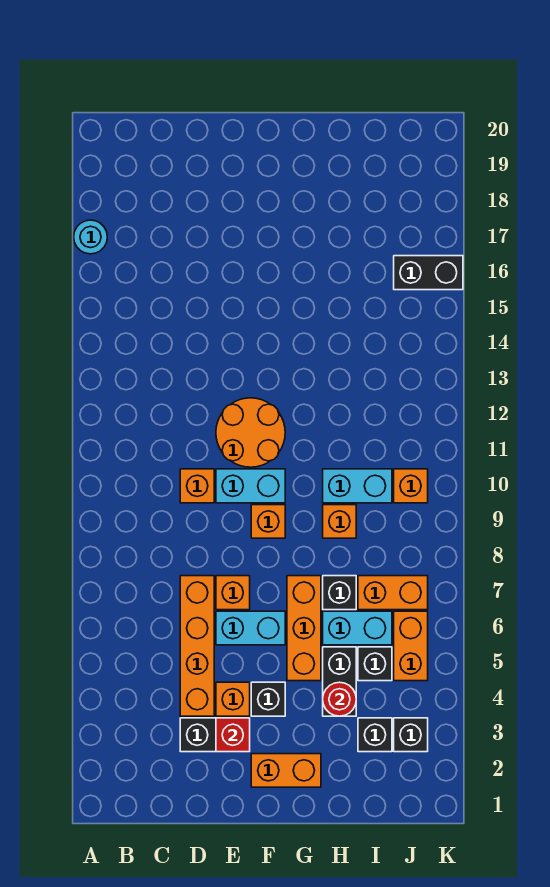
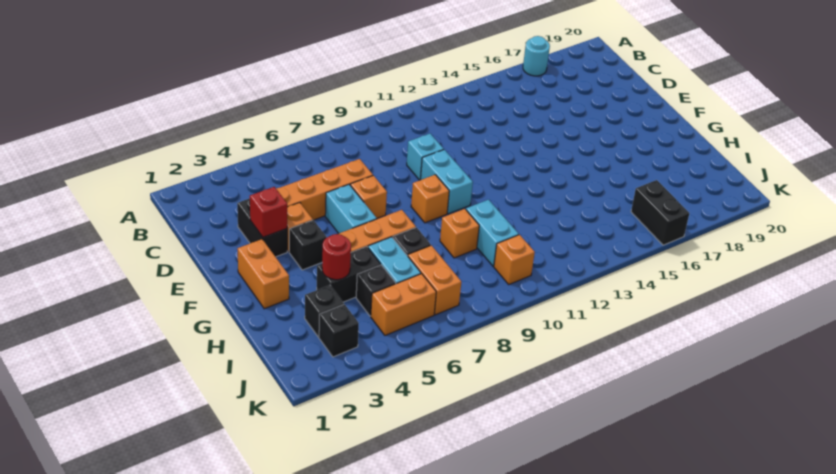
orange brick D10 level 1 -> cyan brick D10 level 1
orange round brick E11:F12 level 1 -> none

